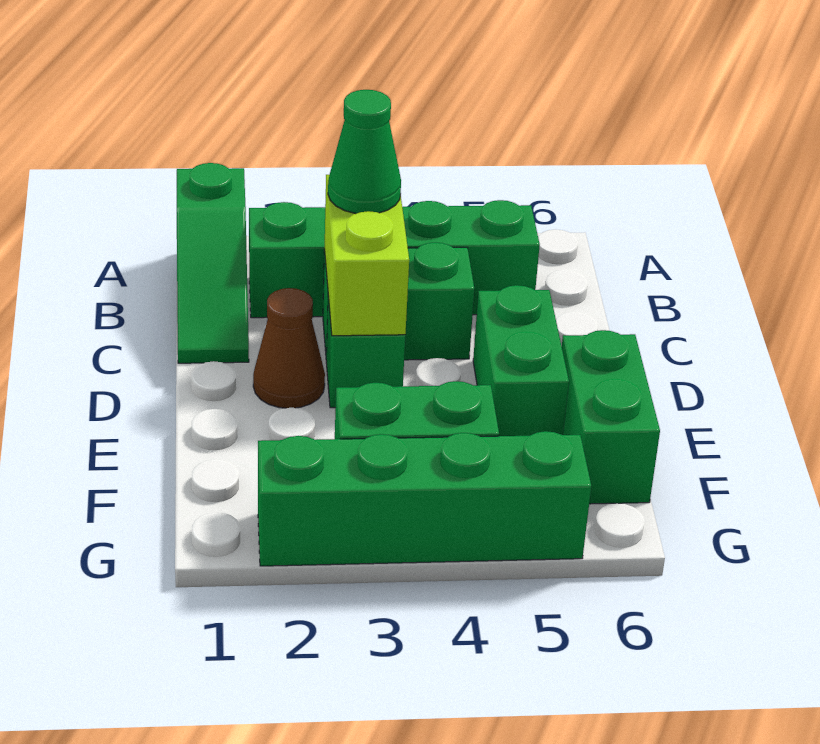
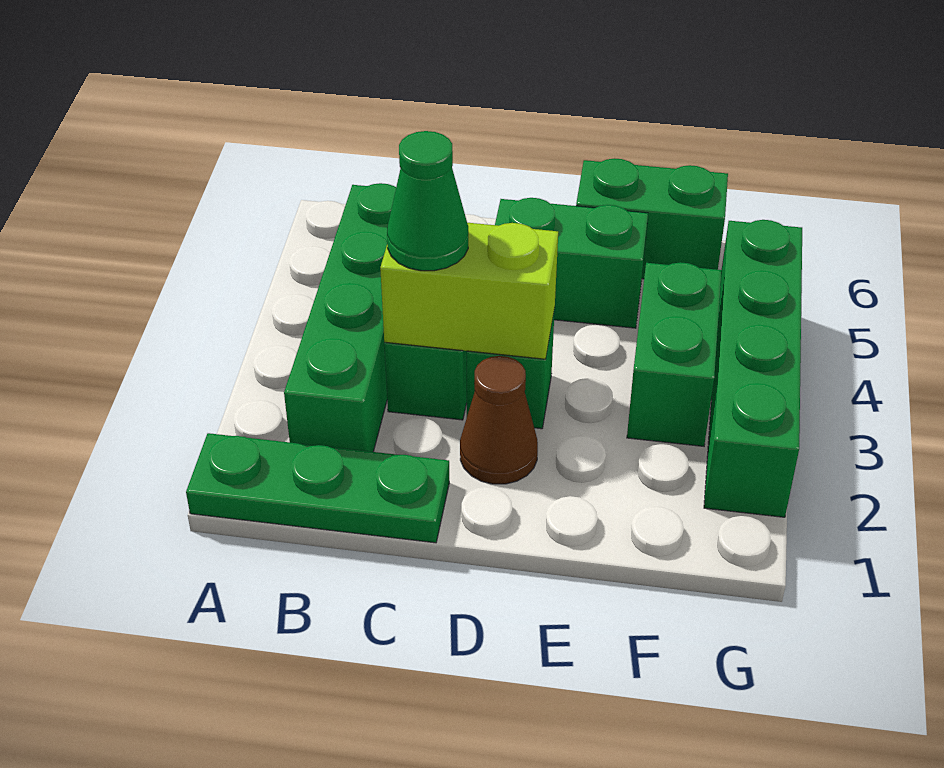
green slope A1:C1 level 1 top A -> green plate A1:C1 level 1

